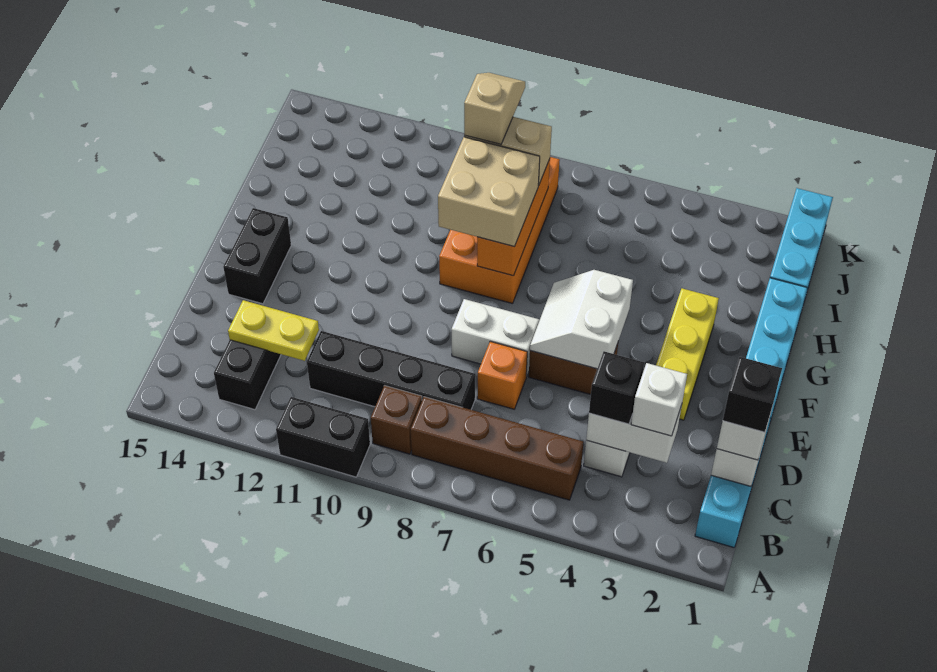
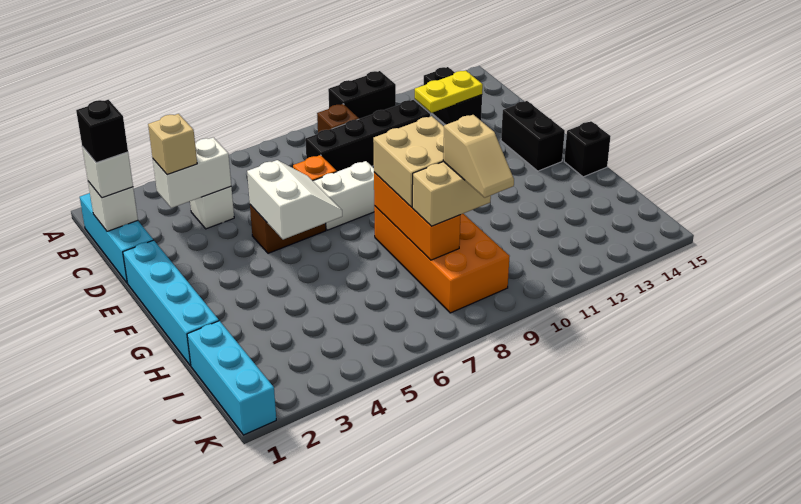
brown brick B5:B8 level 1 -> none
white brick C3 level 3 -> tan brick C3 level 3
black brick C4 level 3 -> black brick G15 level 1
yellow brick E3:G3 level 1 -> none

